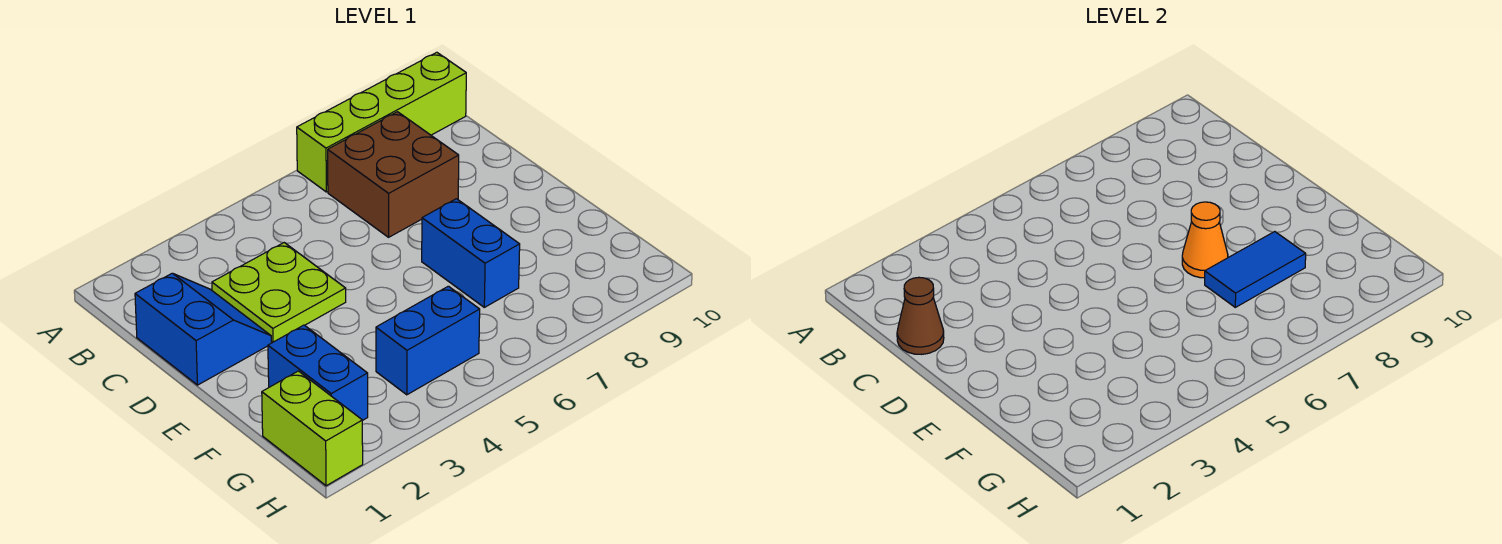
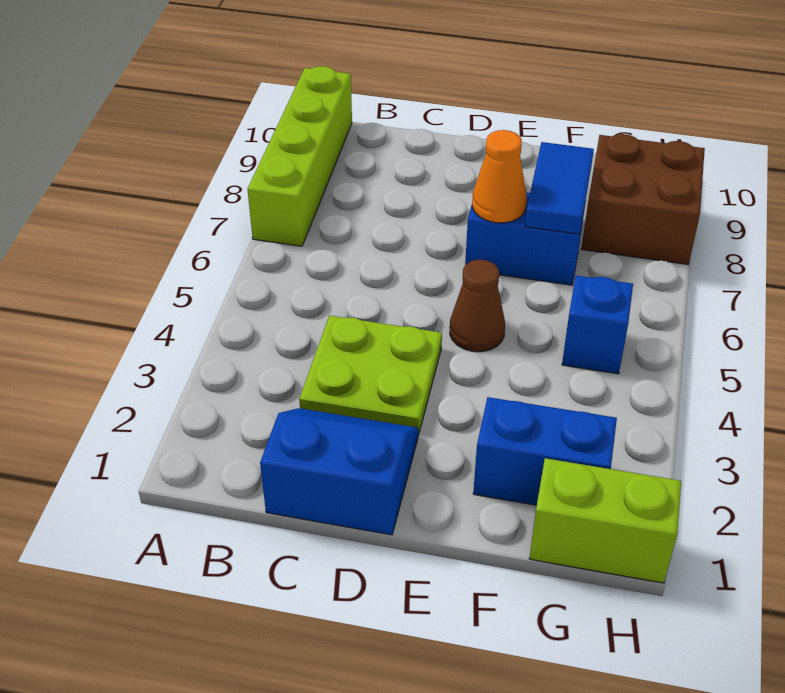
brown brick B7:C8 level 1 -> brown brick G8:H9 level 1
brown cone C1 level 2 -> brown cone E5 level 1
blue brick G4:G5 level 1 -> blue brick G5 level 1

